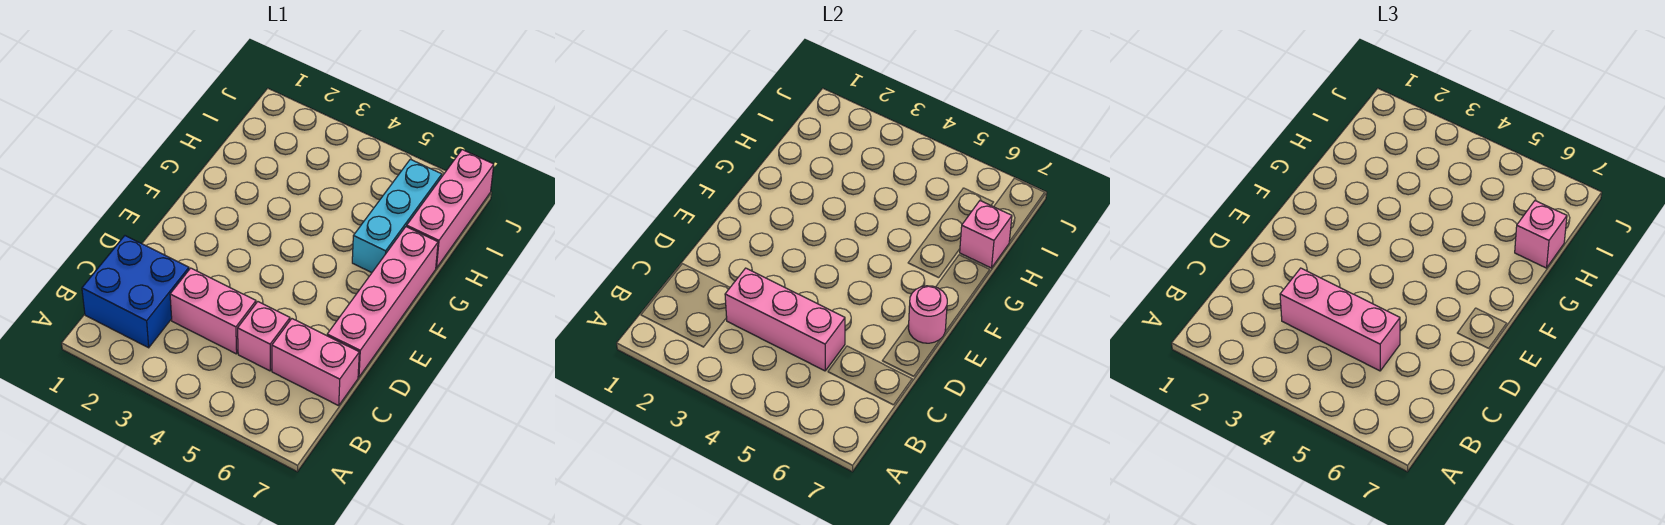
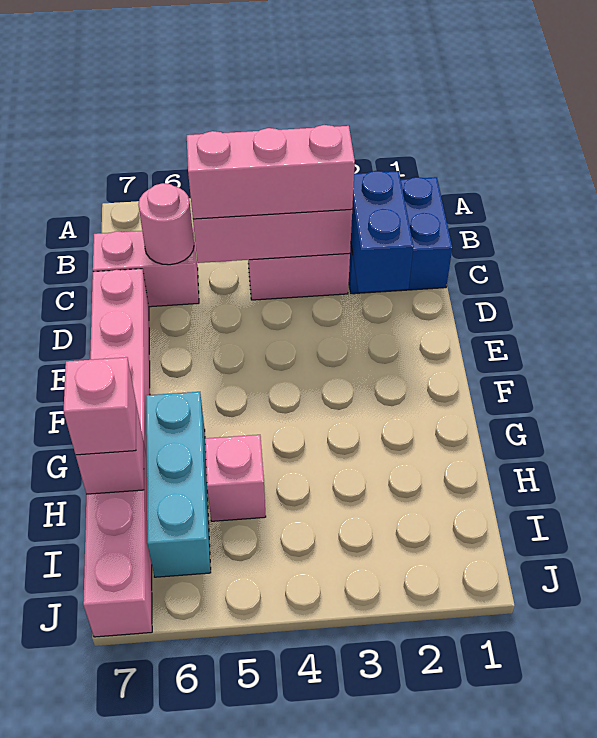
none -> blue brick C2:D2 level 2
pink brick C5 level 1 -> pink brick H5 level 1
pink round brick E7 level 2 -> pink round brick C6 level 2

